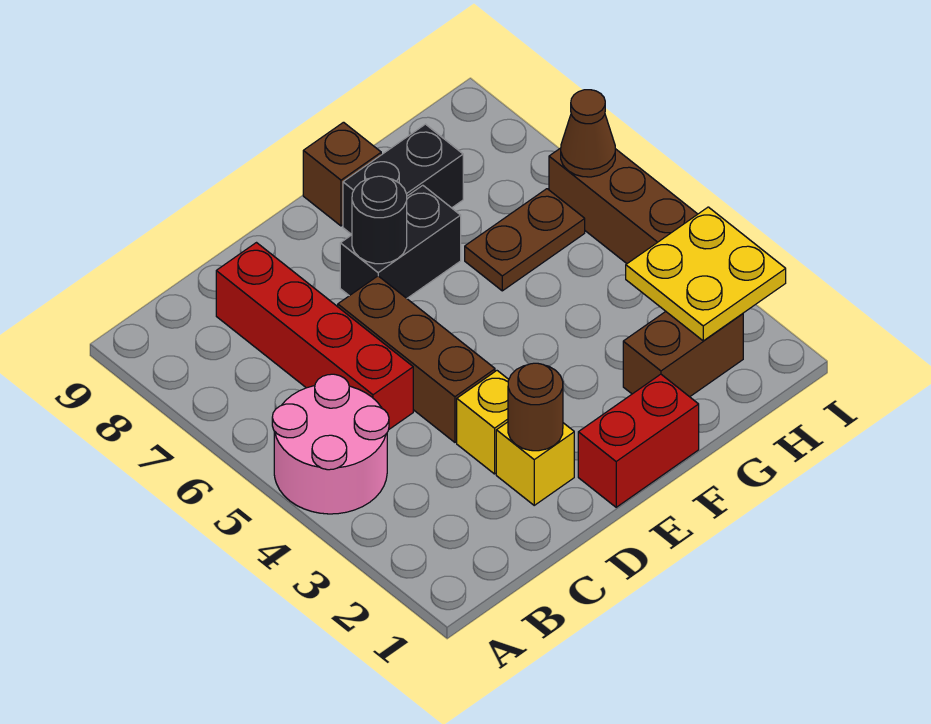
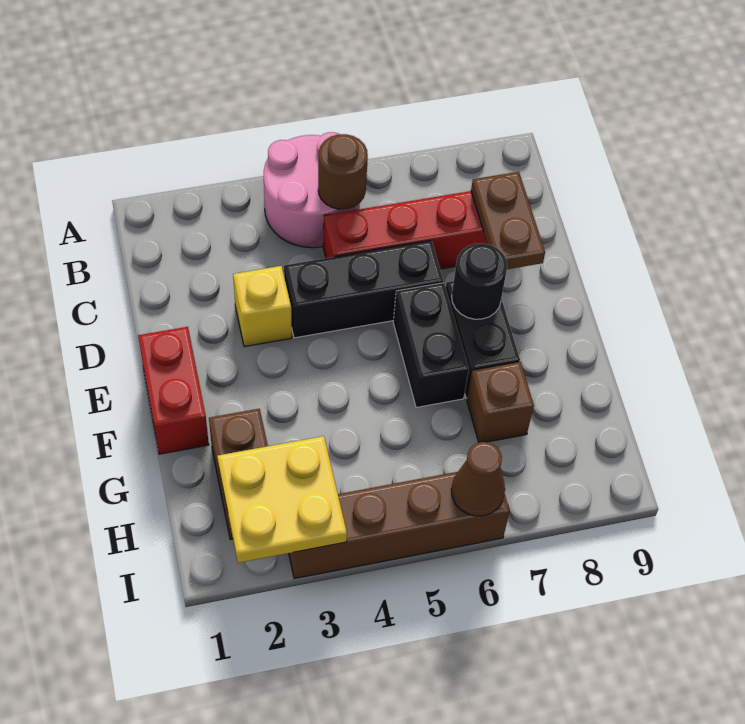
yellow brick D2 level 1 -> none
brown round brick D2 level 2 -> brown round brick B5 level 2
brown brick D4:D6 level 1 -> black brick D4:D6 level 1
black brick F8:G8 level 1 -> black brick E6:F6 level 1
brown brick F9 level 1 -> brown brick G7 level 1
brown plate G6:H6 level 1 -> brown plate C8:D8 level 2

